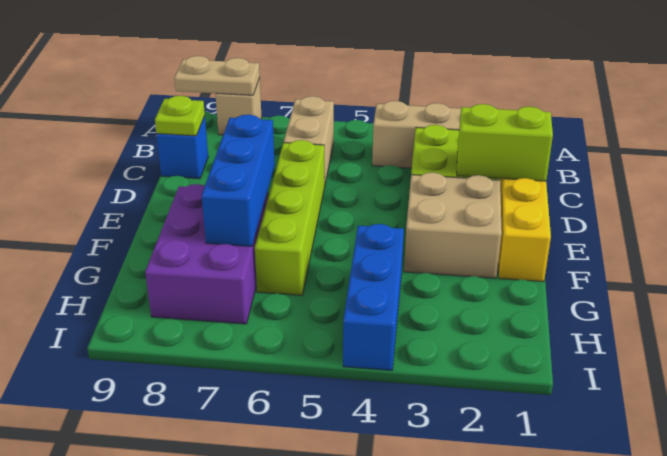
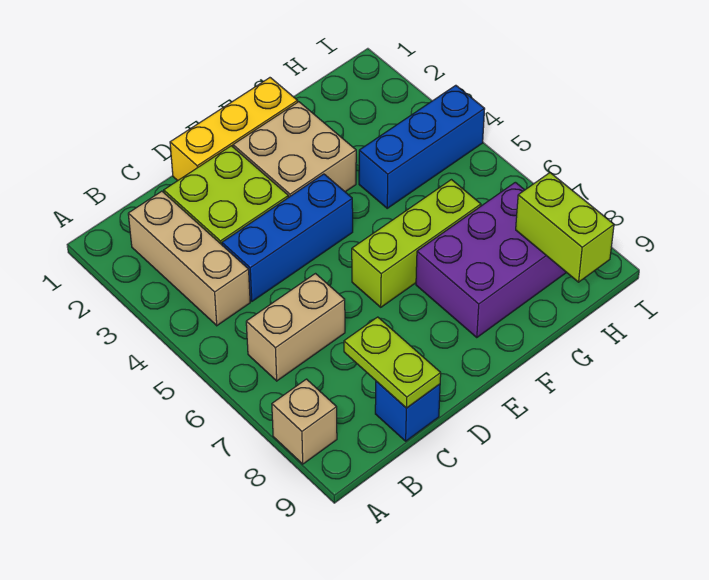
tan plate A8:A9 level 2 -> none
lime plate C9 level 2 -> lime plate C8:C9 level 2
lime brick D1:D2 level 2 -> lime brick H8:H9 level 2
lime brick D6:G6 level 1 -> lime brick E6:G6 level 1
blue brick E7:G7 level 2 -> blue brick C4:E4 level 1

